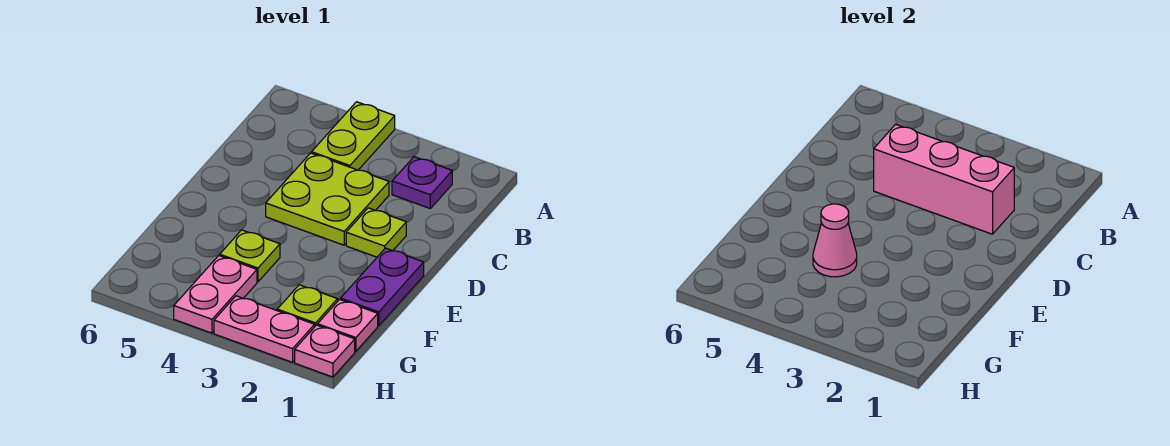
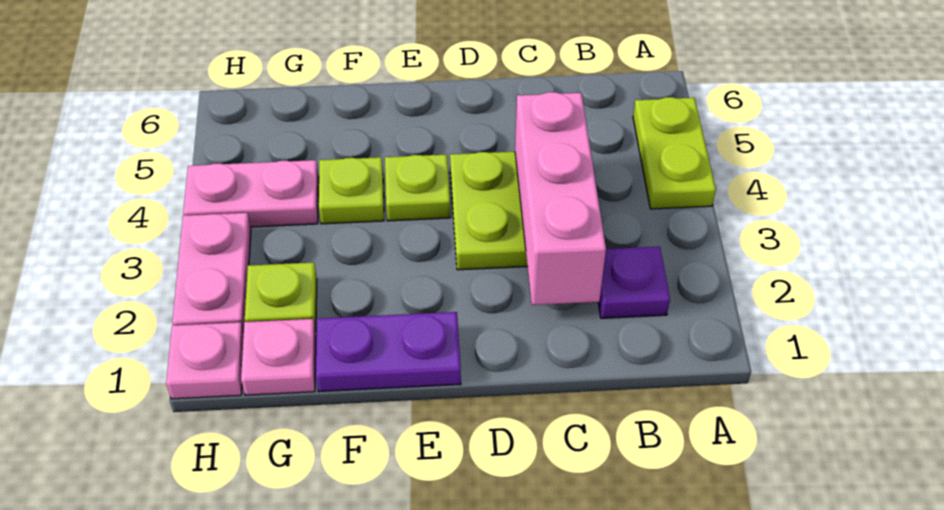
lime plate A4:B4 level 1 -> lime plate A4:A5 level 1
lime plate D2 level 1 -> lime plate E4 level 1
pink cone F4 level 2 -> none

